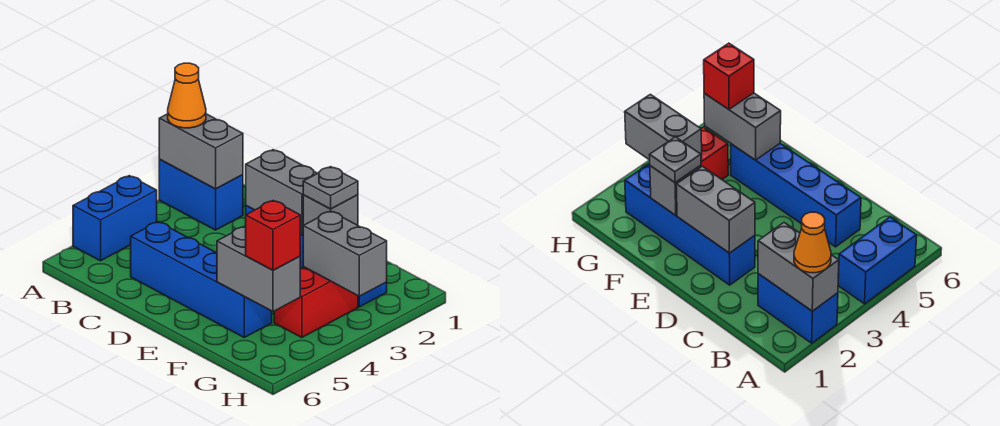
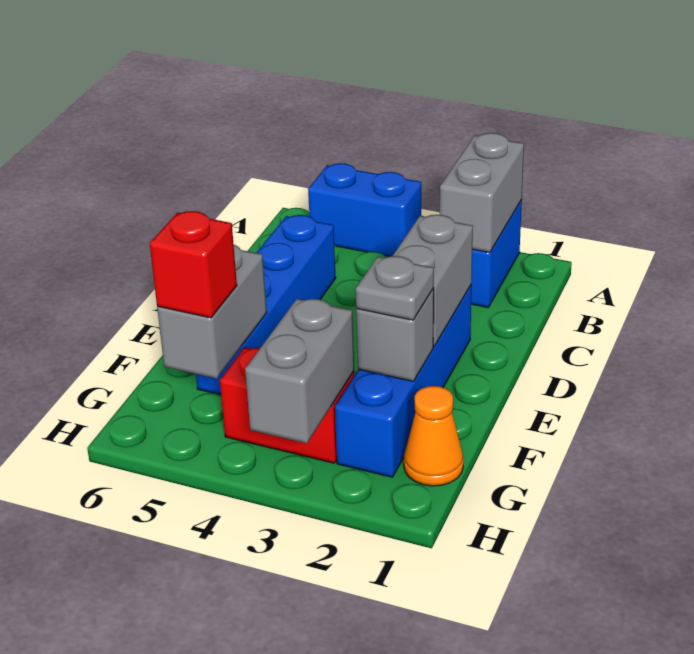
orange cone A2 level 3 -> orange cone G1 level 1

